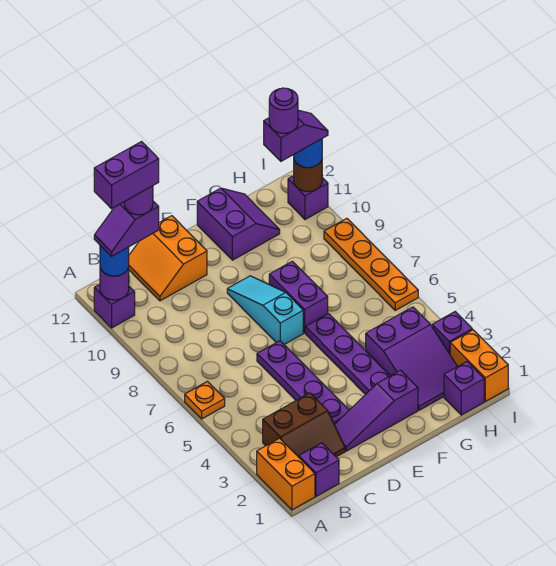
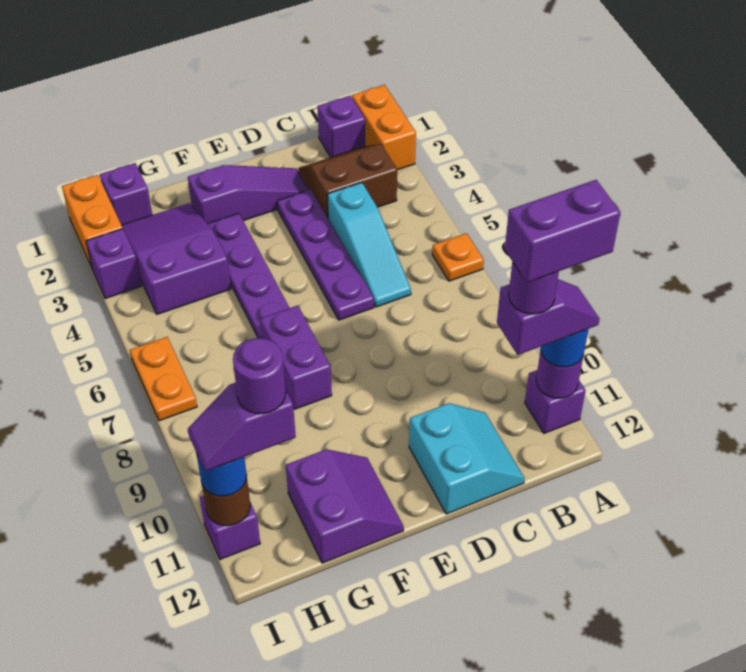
orange slope C11:D12 level 1 top D -> cyan slope C11:D12 level 1 top D
cyan slope E7:E9 level 1 top 7 -> cyan slope C4:C6 level 1 top 4
purple slope F11:G12 level 1 top F -> purple slope F11:G12 level 1 top G
orange plate I6:I9 level 1 -> orange plate I6:I7 level 1

